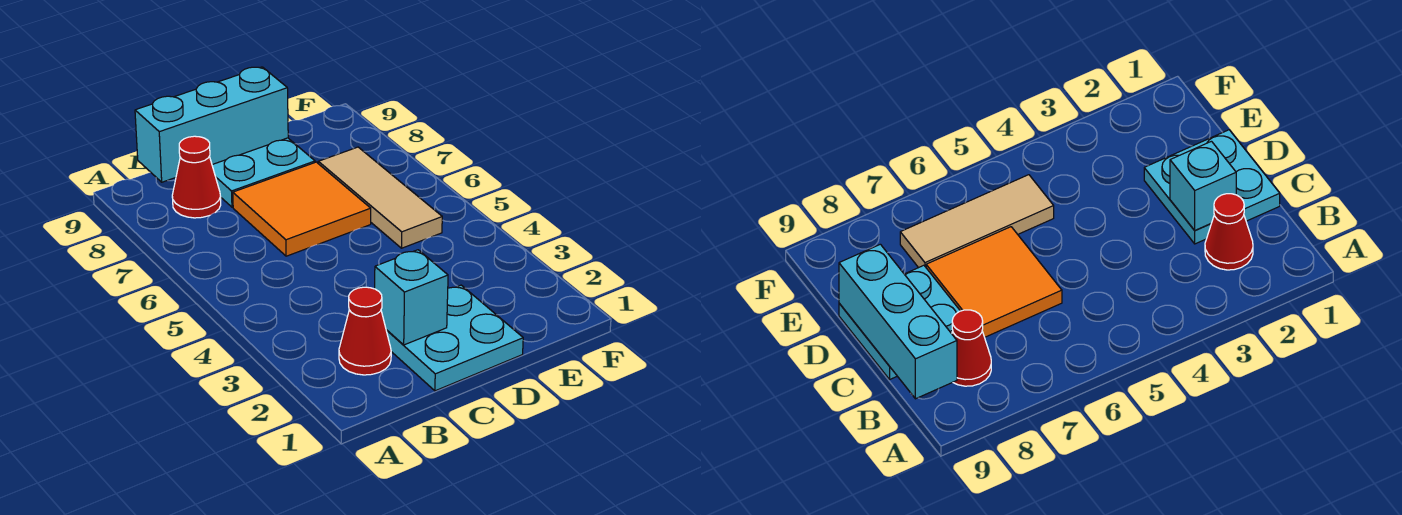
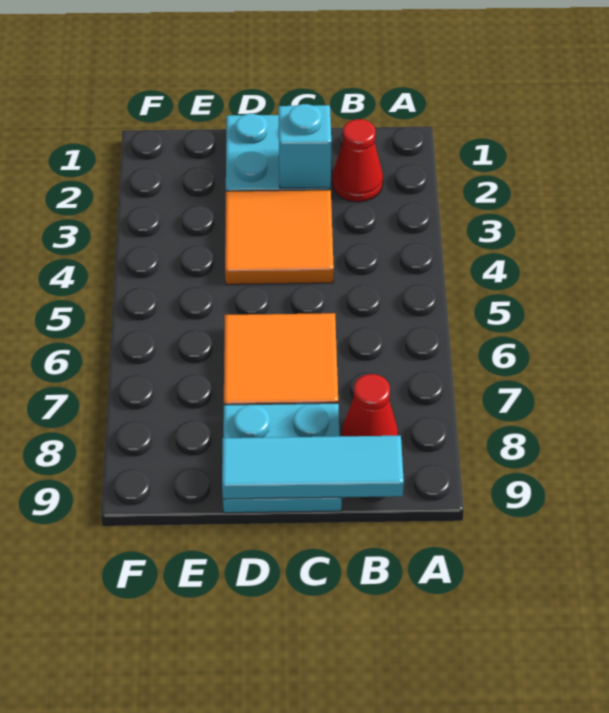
cyan brick B9:D9 level 2 -> cyan tile B9:D9 level 2
none -> orange tile C3:D4 level 1
tan tile E5:E7 level 1 -> none

